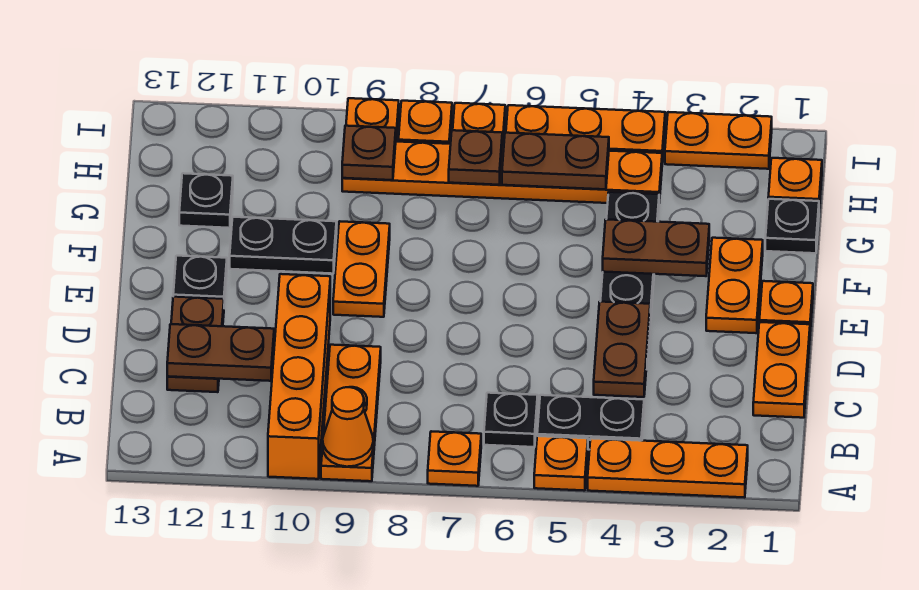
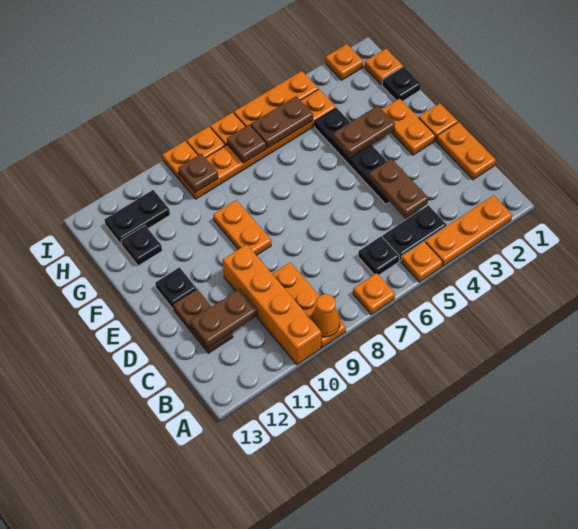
black plate F10:F11 level 1 -> black plate H11:H12 level 1
orange plate I2:I3 level 1 -> orange plate I2 level 1

